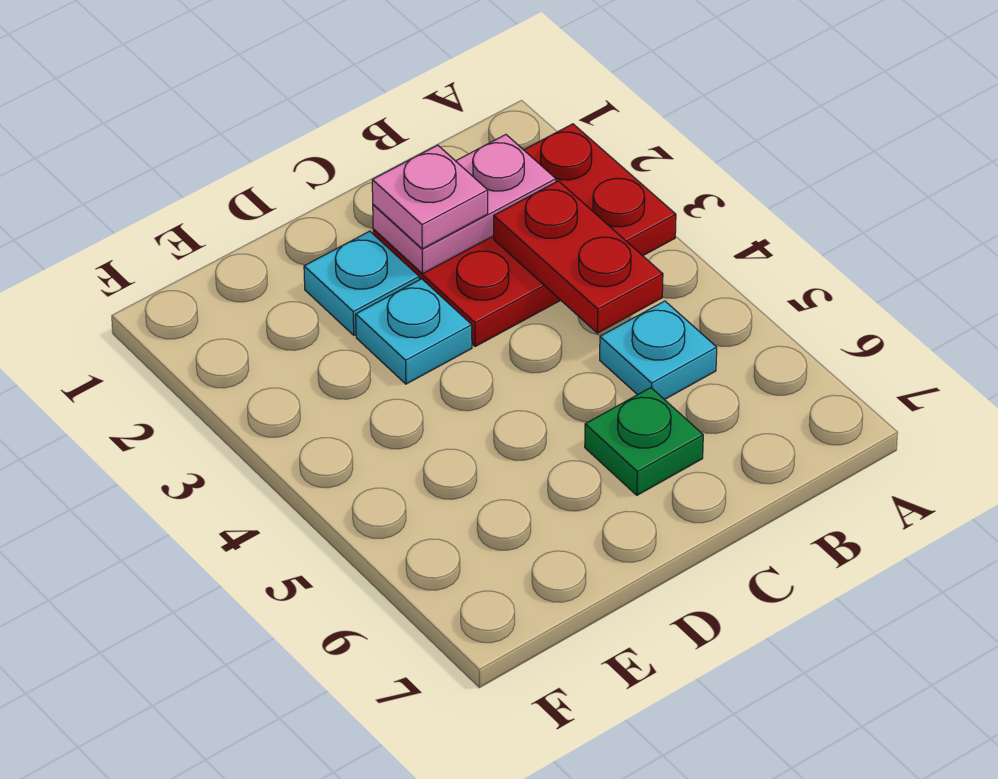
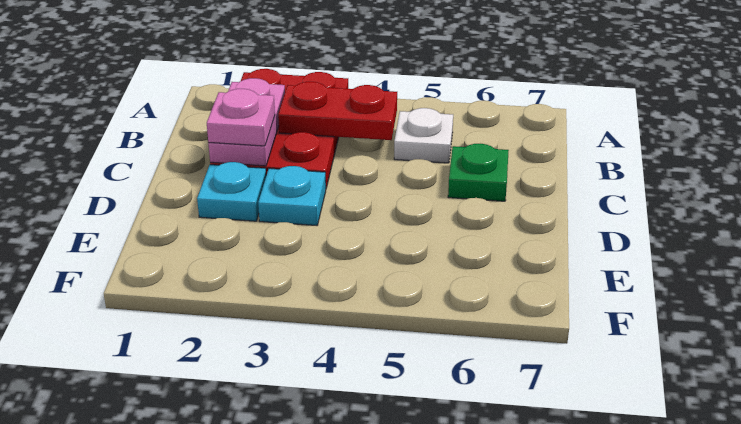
cyan plate B5 level 1 -> white plate B5 level 1

